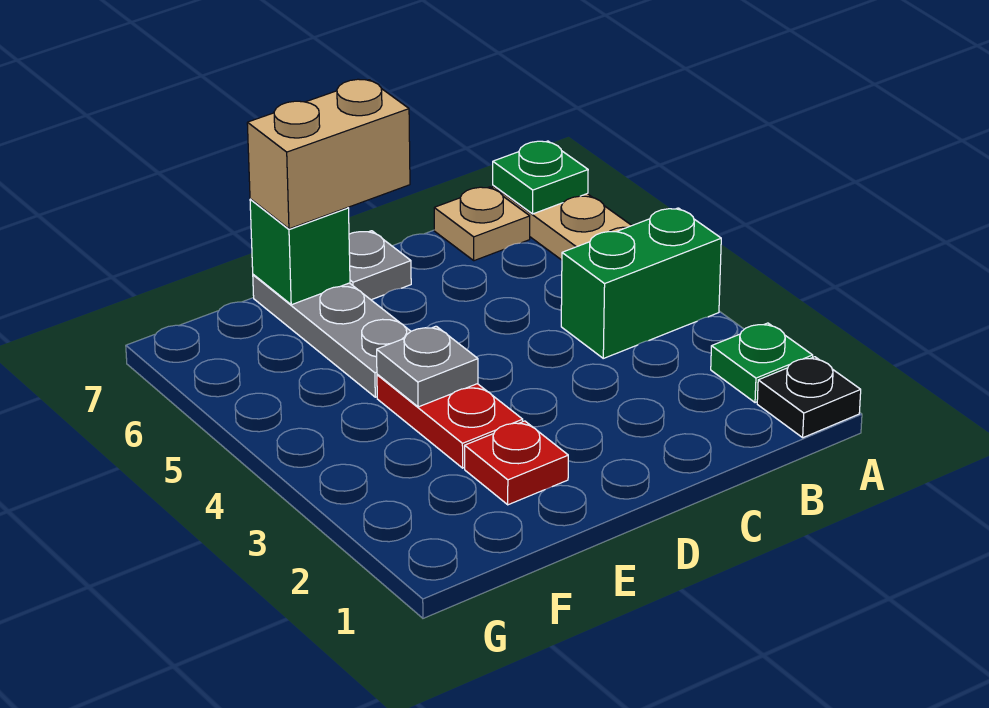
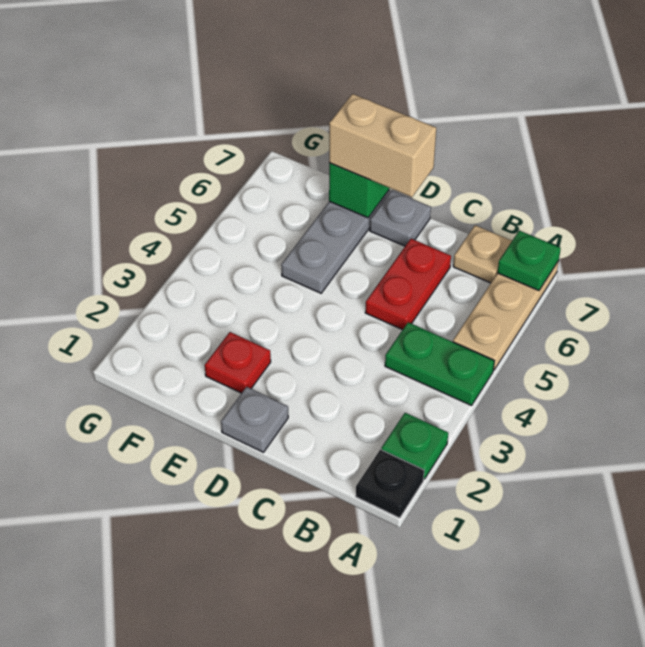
green brick A4:B4 level 1 -> green plate A4:B4 level 1
red plate E3:E4 level 1 -> red plate C5:C6 level 1
grey plate E4 level 2 -> grey plate D1 level 1

